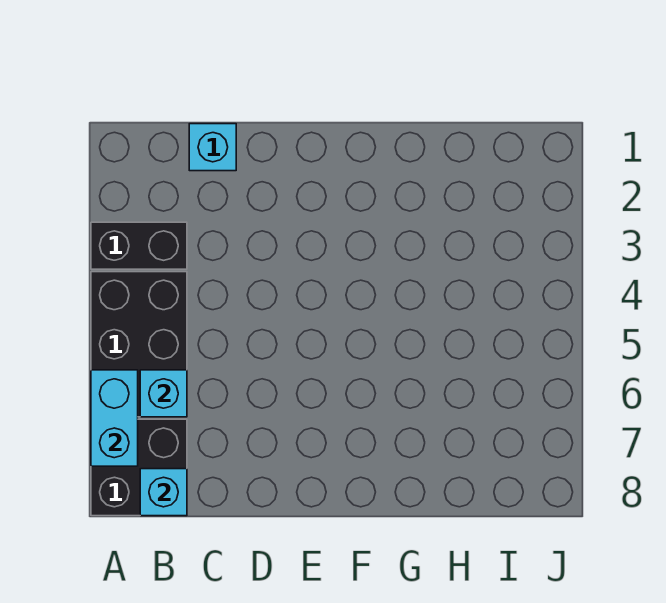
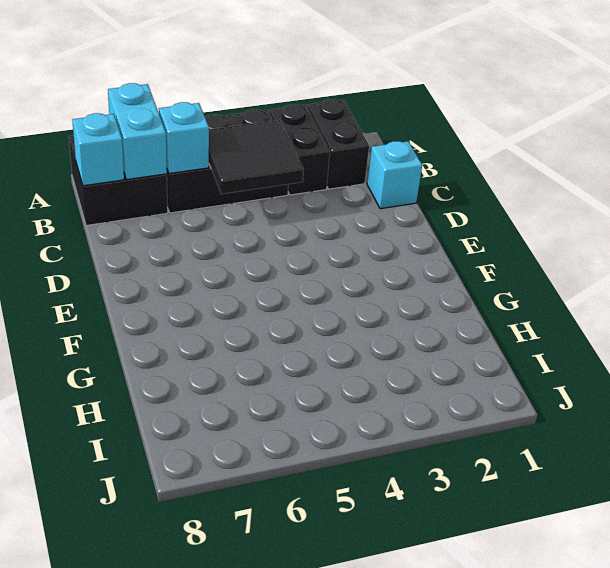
none -> black brick A2:B2 level 1
cyan brick A6:A7 level 2 -> cyan brick A7:B7 level 2
none -> black tile B4:C5 level 2

